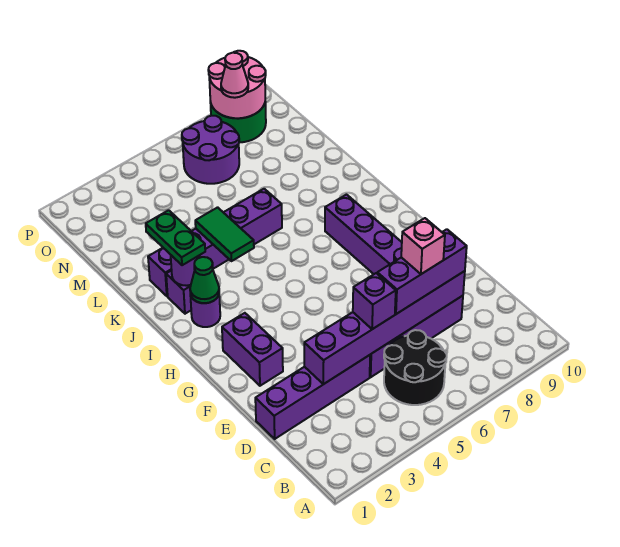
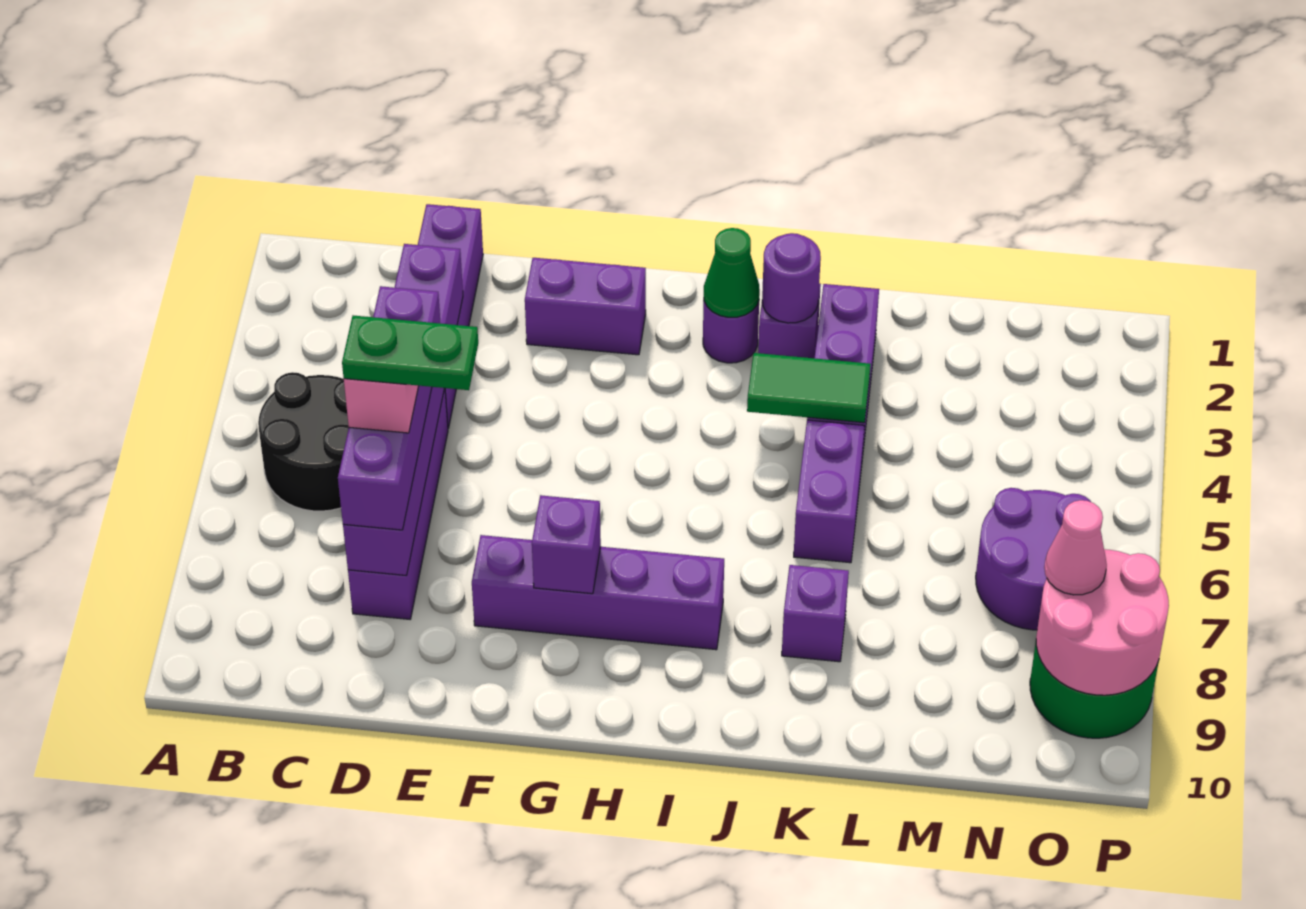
none -> purple brick G8 level 2
green plate J2:K2 level 3 -> green plate D7:E7 level 5
none -> purple brick K8 level 1

